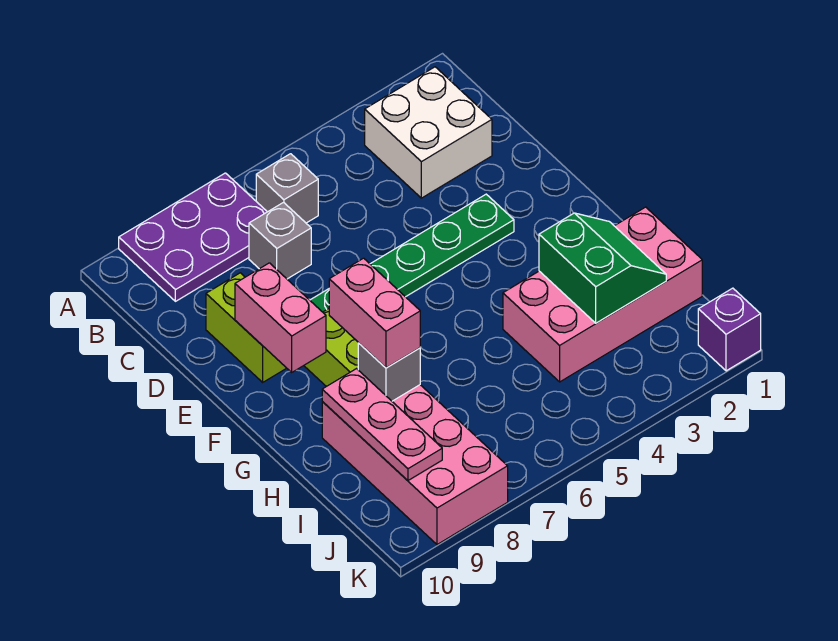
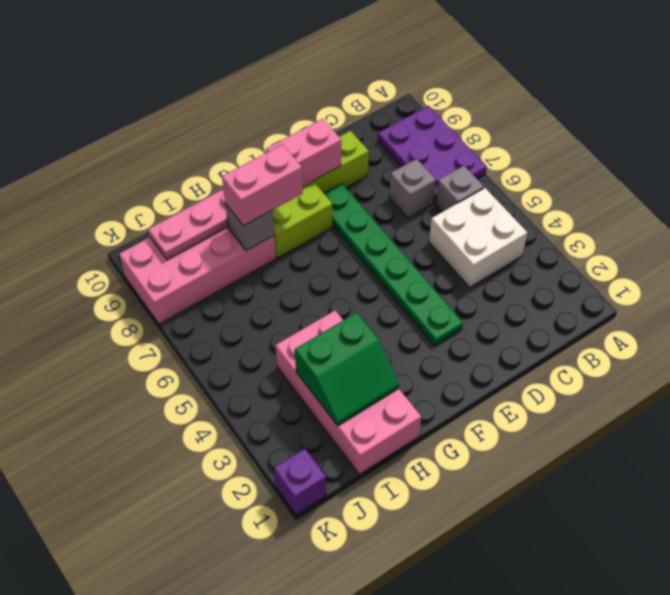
white brick B2:C3 level 1 -> white brick B4:C5 level 1

